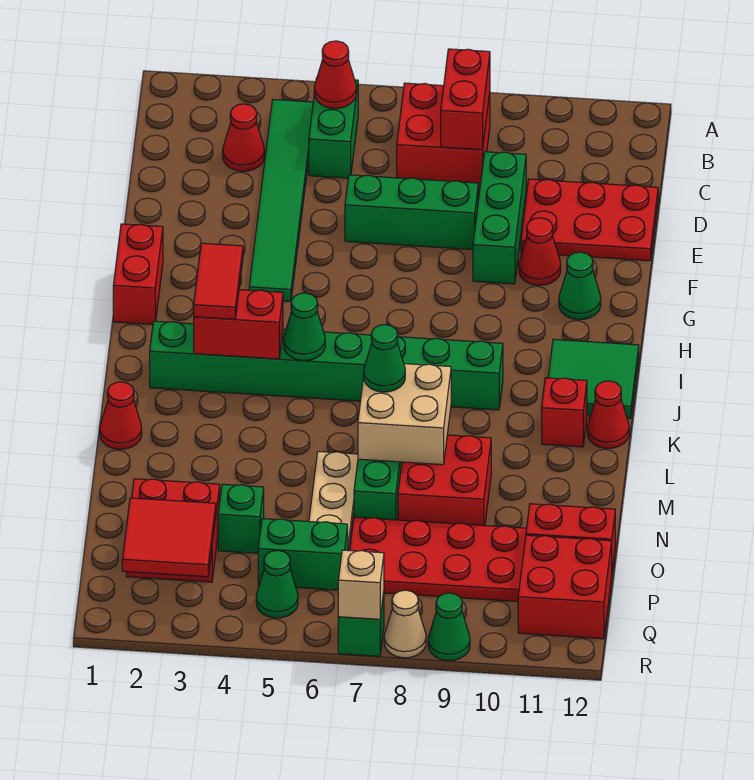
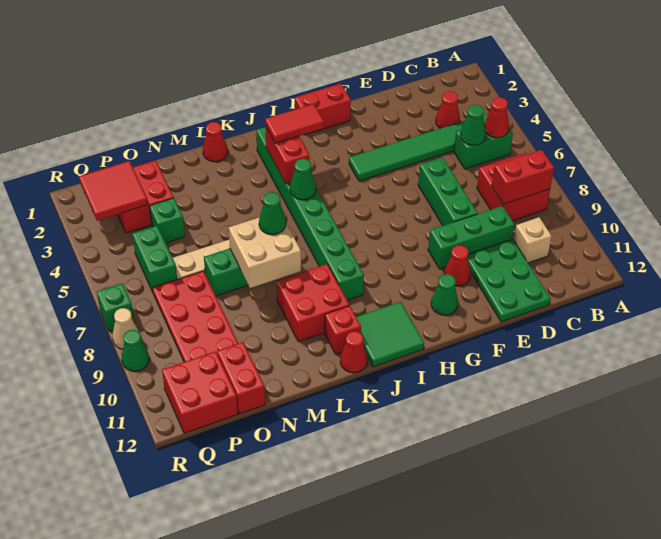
red plate D10:E12 level 1 -> green plate D10:E12 level 1
red brick M8:N9 level 1 -> red brick K9:L10 level 1
green cone Q5 level 1 -> green cone C5 level 2
tan brick R7 level 2 -> tan brick C10 level 1

